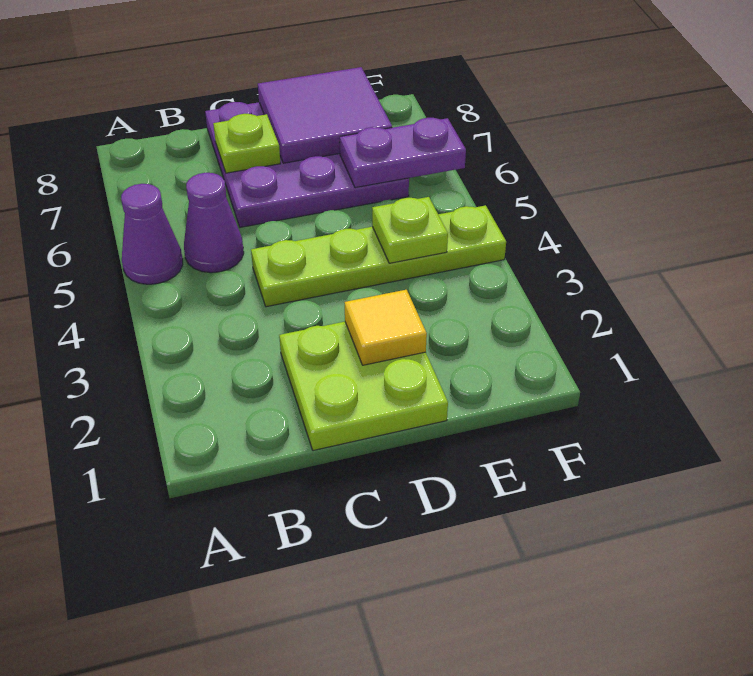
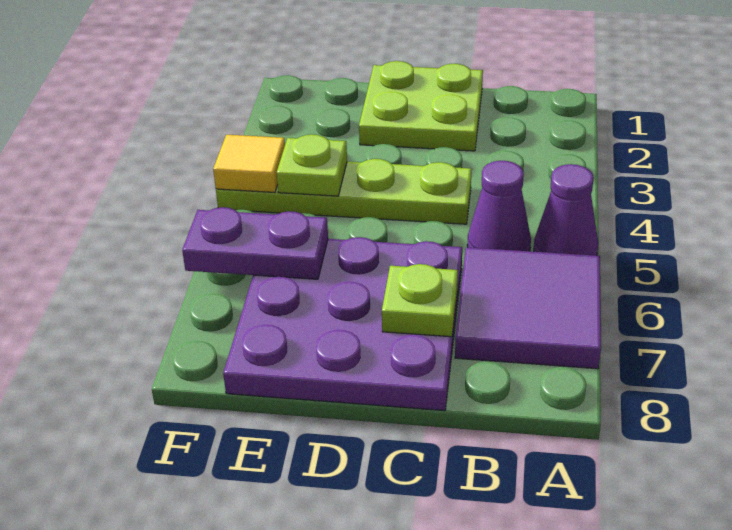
yellow tile D2 level 2 -> yellow tile F4 level 2
purple tile D7:E8 level 2 -> purple tile A6:B7 level 1

